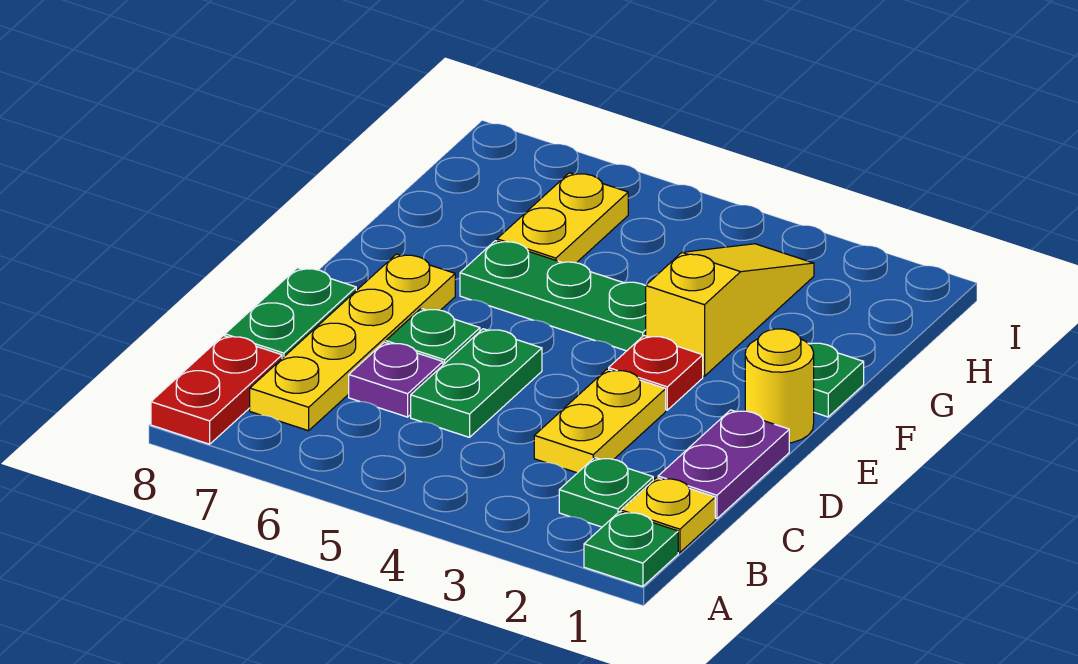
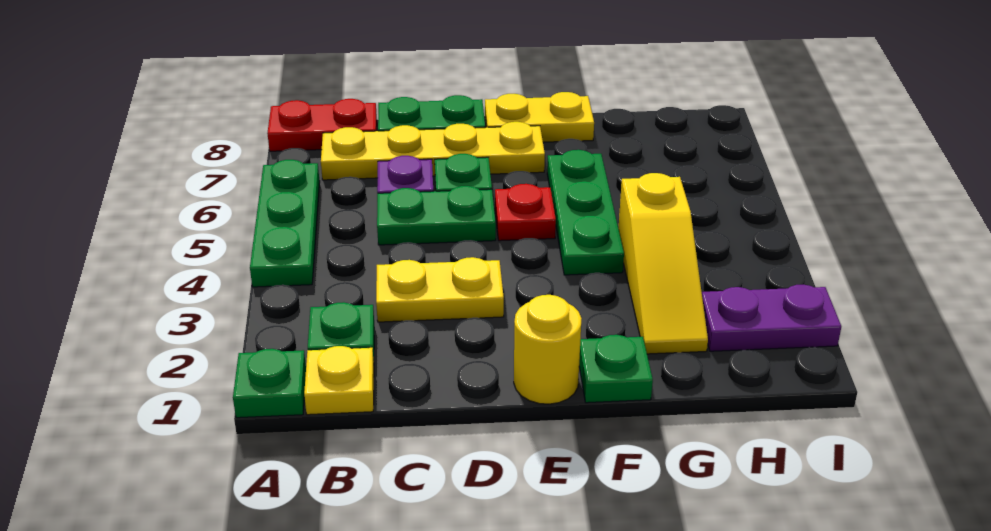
none -> green plate A4:A6 level 1
purple plate C1:D1 level 1 -> purple plate H2:I2 level 1
red plate E3 level 1 -> red plate E5 level 1
yellow slope F3:H3 level 1 top F -> yellow slope G2:G4 level 1 top 4
yellow plate G6:H6 level 1 -> yellow plate E8:F8 level 1

